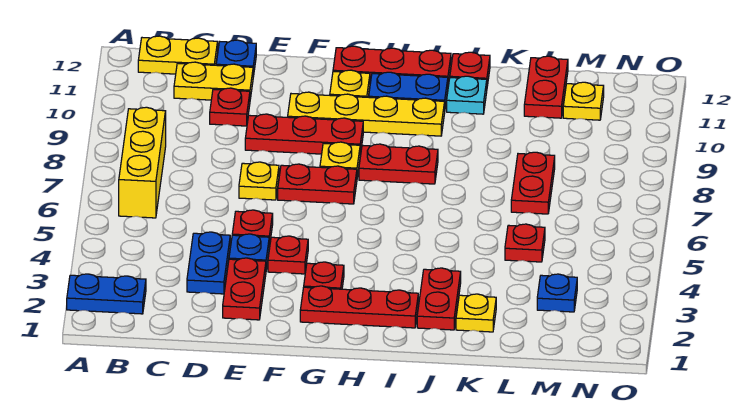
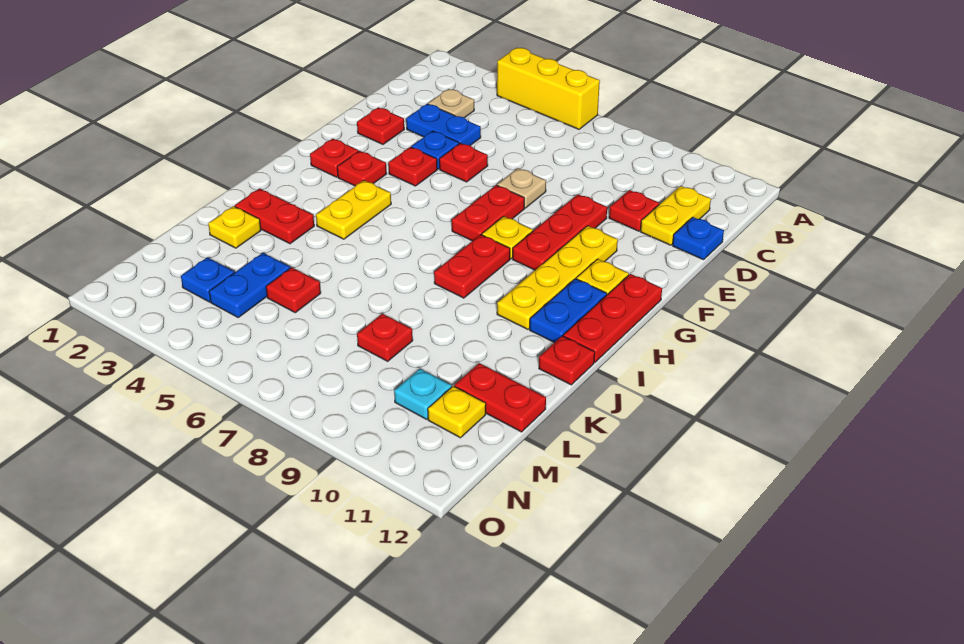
blue plate A2:B2 level 1 -> blue plate L4:M4 level 1
yellow brick B6:B8 level 1 -> yellow brick A4:A6 level 1
yellow plate B12:C12 level 1 -> yellow plate H4:I4 level 1
none -> tan plate C3 level 1
red plate E2:E3 level 1 -> red plate E2 level 1
yellow plate E7 level 1 -> tan plate E7 level 1
red plate G2:I2 level 1 -> red plate G2 level 1
cyan plate J11 level 1 -> cyan plate M10 level 1
red plate L7:L8 level 1 -> red plate L8 level 1

